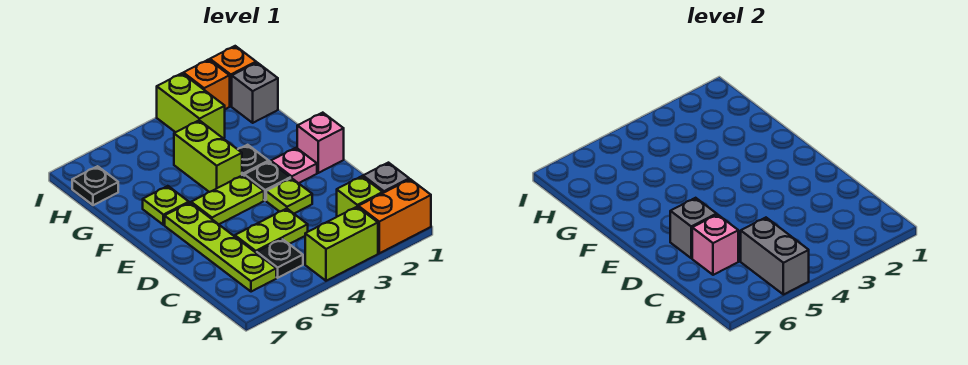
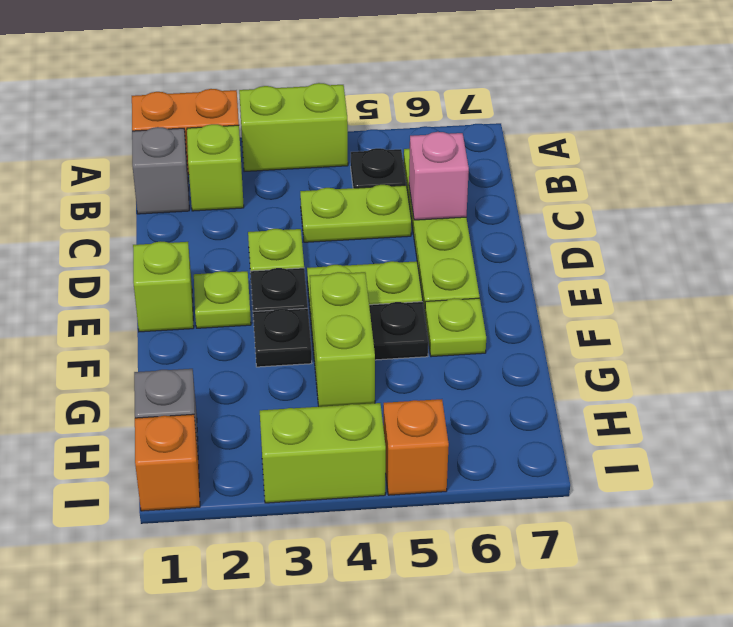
grey brick A5:B5 level 2 -> none
grey brick D6 level 2 -> none
pink brick E1 level 1 -> lime brick E1 level 1
pink plate E2 level 1 -> lime plate E2 level 1
lime brick H3:I3 level 1 -> lime brick I3:I4 level 1
black plate H7 level 1 -> black plate F5 level 1
orange brick I2 level 1 -> orange brick I5 level 1

